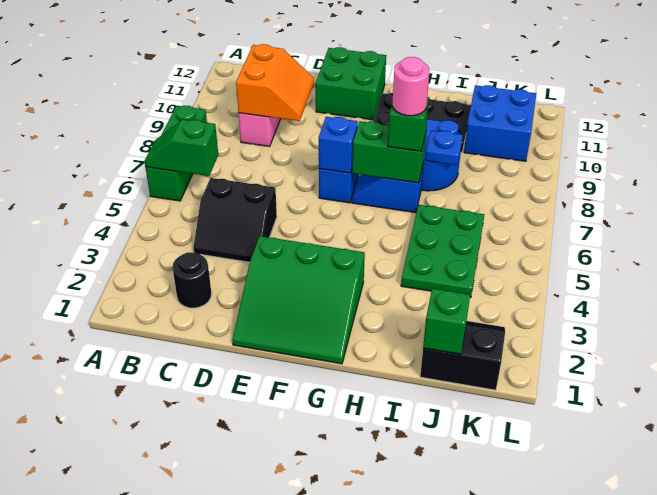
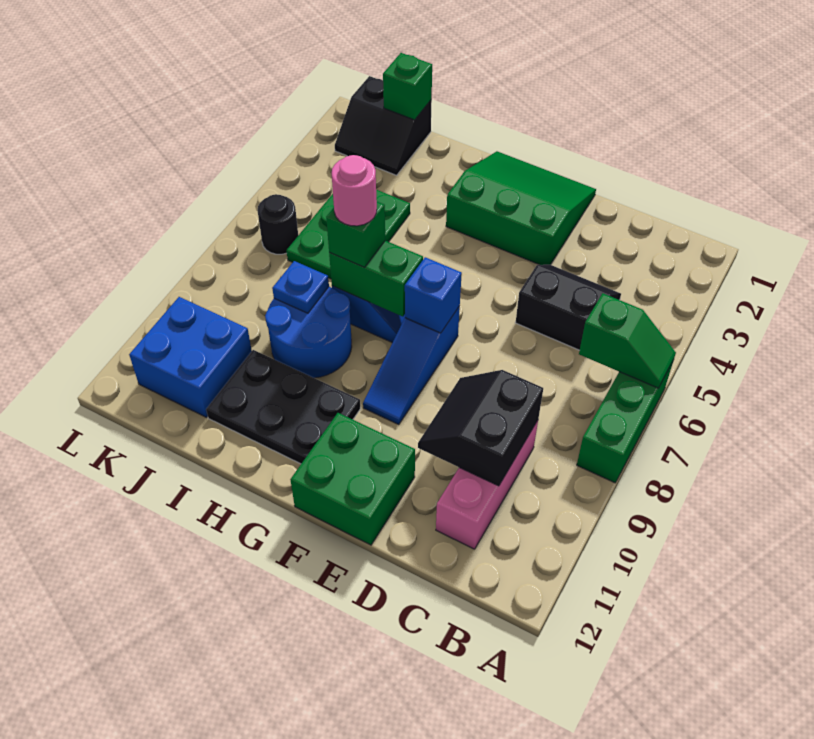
black round brick C2 level 1 -> black round brick K6 level 1
orange slope C9:D10 level 2 top C -> black slope C9:D10 level 2 top C

